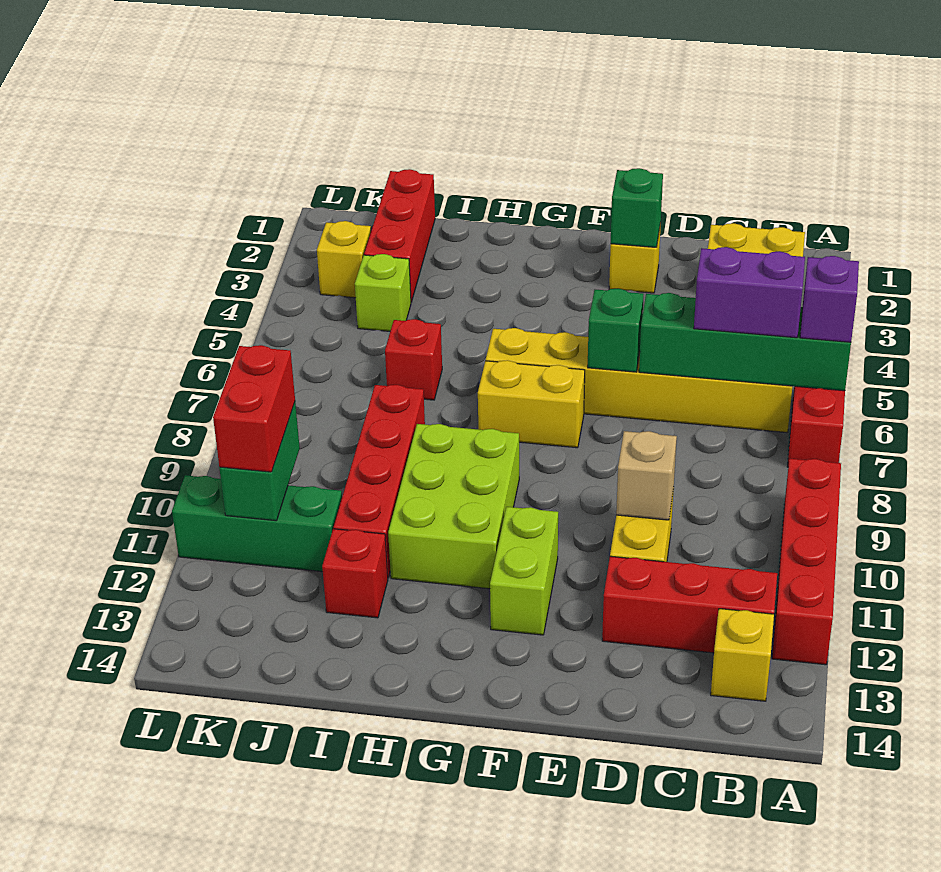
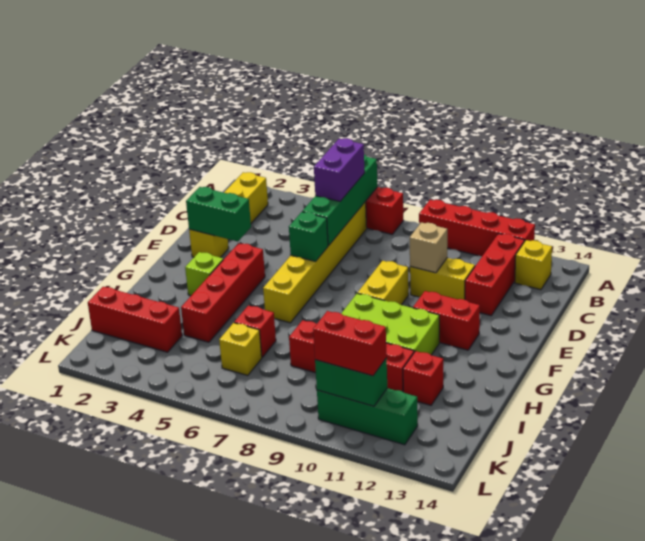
purple brick A6 level 3 -> none
green brick E2 level 2 -> green brick E2:E3 level 2
none -> red brick F4:I4 level 1
yellow brick F7:G7 level 1 -> yellow brick E9:F9 level 1
lime brick F11:F12 level 1 -> red brick F11:F12 level 1
lime brick J4 level 1 -> lime brick G3 level 1
green brick J11:L11 level 1 -> green brick K10:K12 level 1
yellow brick K3 level 1 -> yellow brick J6 level 1

